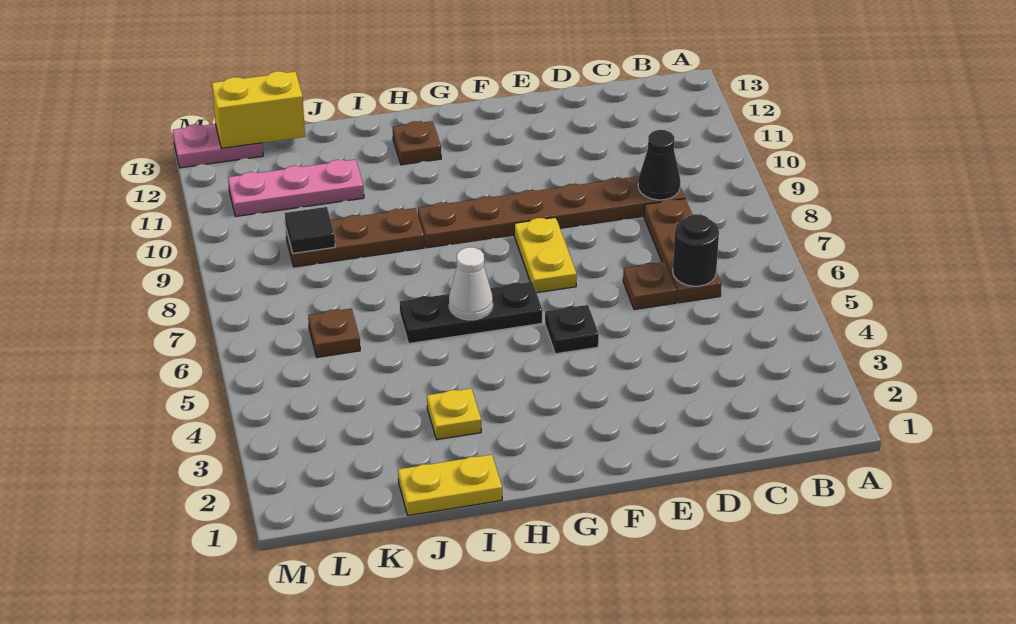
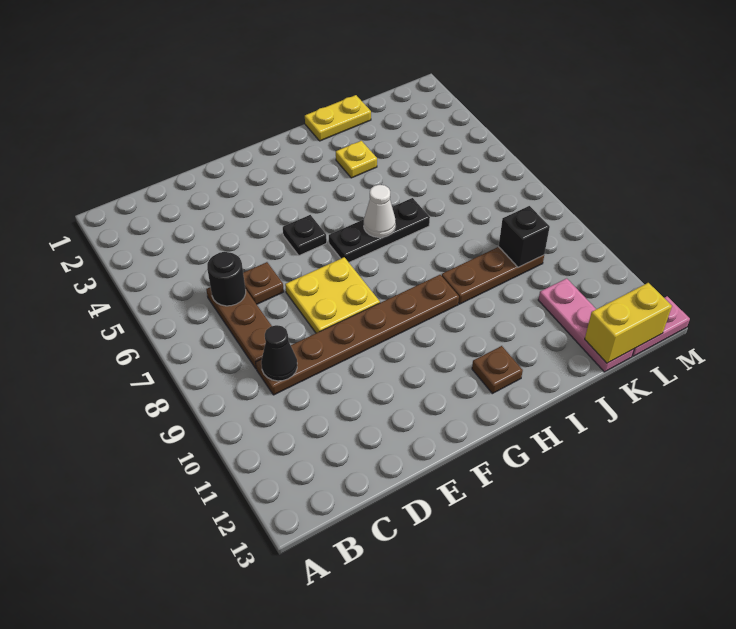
yellow plate F7:F8 level 1 -> yellow plate E7:F8 level 1
pink plate J11:L11 level 1 -> pink plate K11:K13 level 1
brown plate K6 level 1 -> none
black tile K9 level 2 -> black brick K9 level 2

